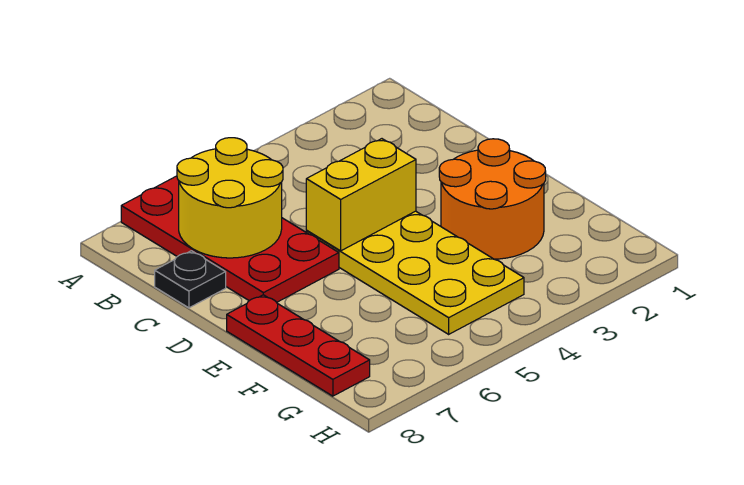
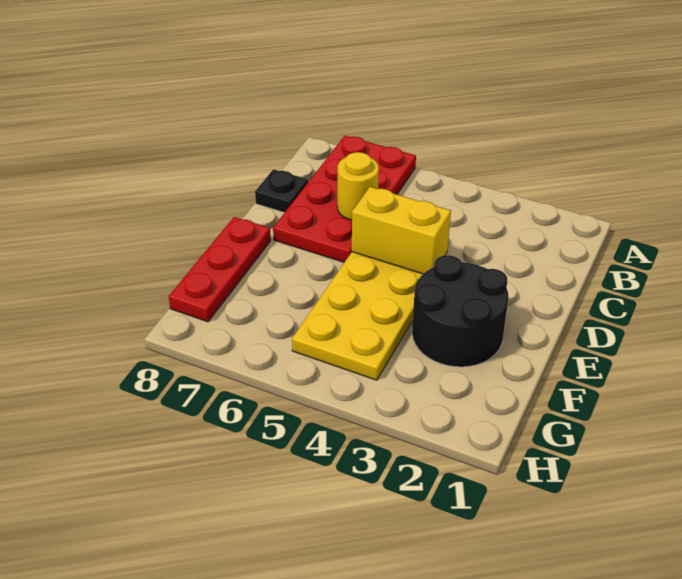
yellow round brick B6:C7 level 2 -> yellow round brick C6 level 2
orange round brick E2:F3 level 1 -> black round brick E2:F3 level 1

